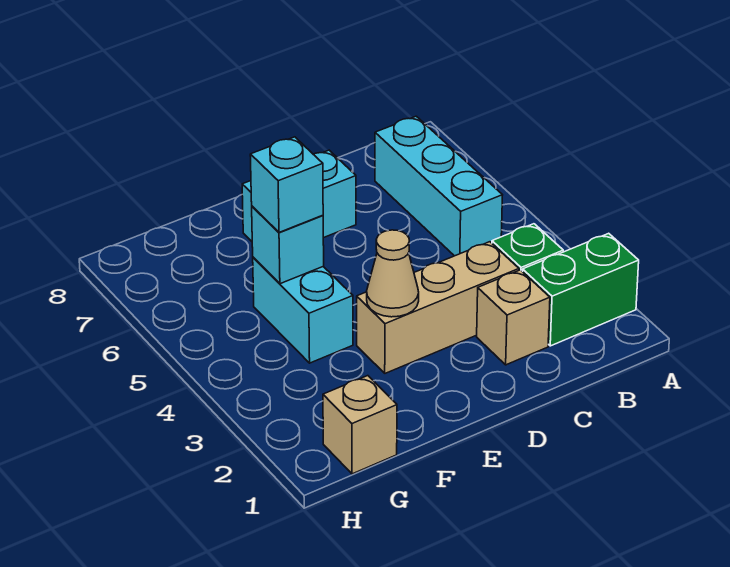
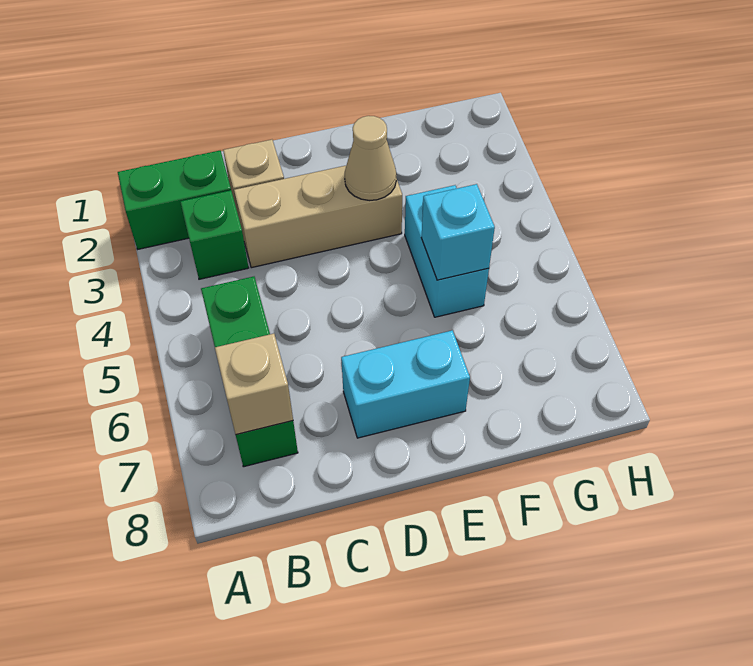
cyan brick B5:B7 level 1 -> green brick B5:B7 level 1
cyan brick F5 level 3 -> none
tan brick G1 level 1 -> tan brick B7 level 2

